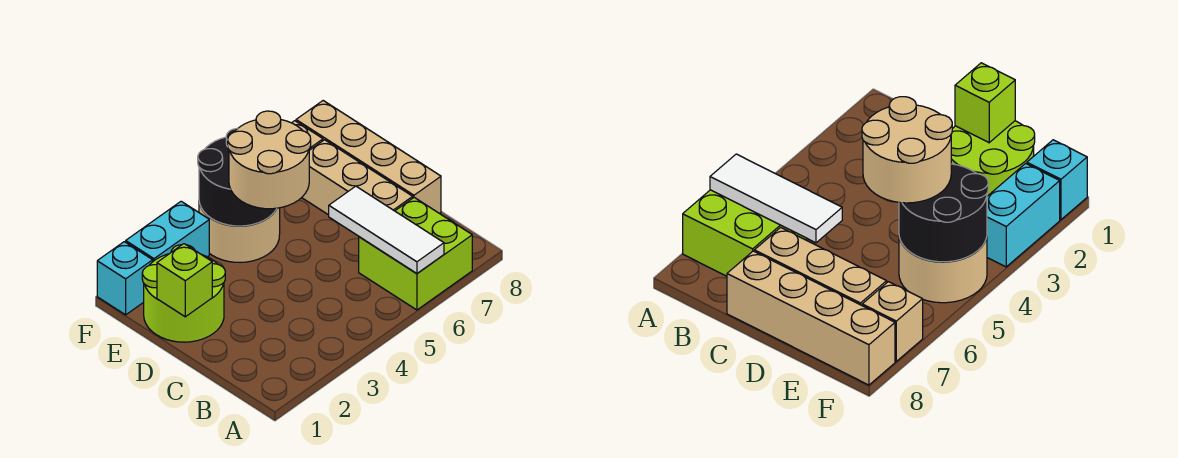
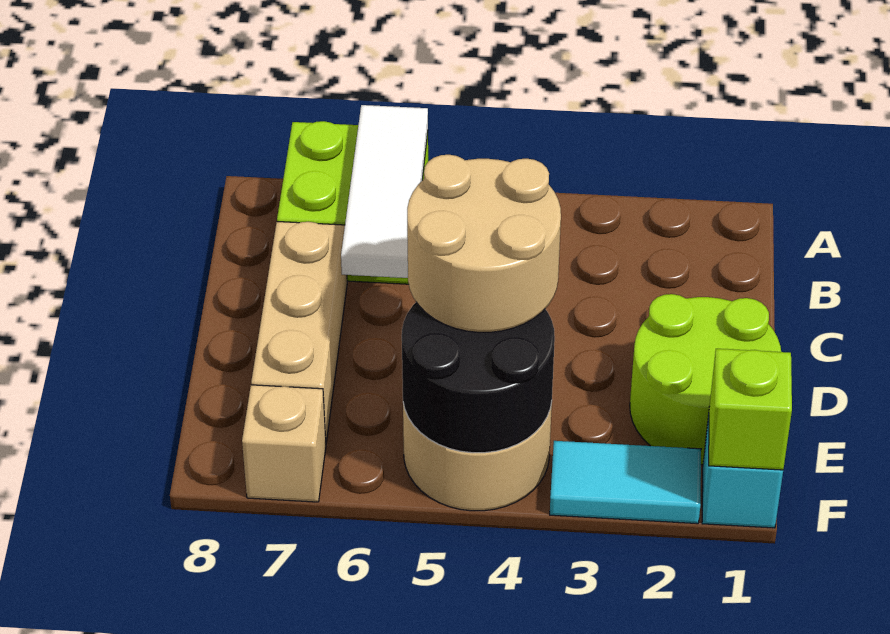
tan brick C8:F8 level 1 -> none
lime brick D1 level 2 -> lime brick F1 level 2
cyan brick F2:F3 level 1 -> cyan tile F2:F3 level 1

